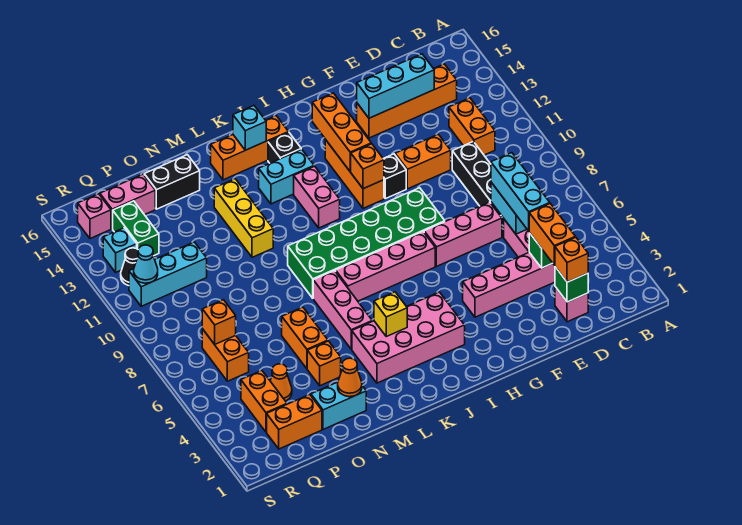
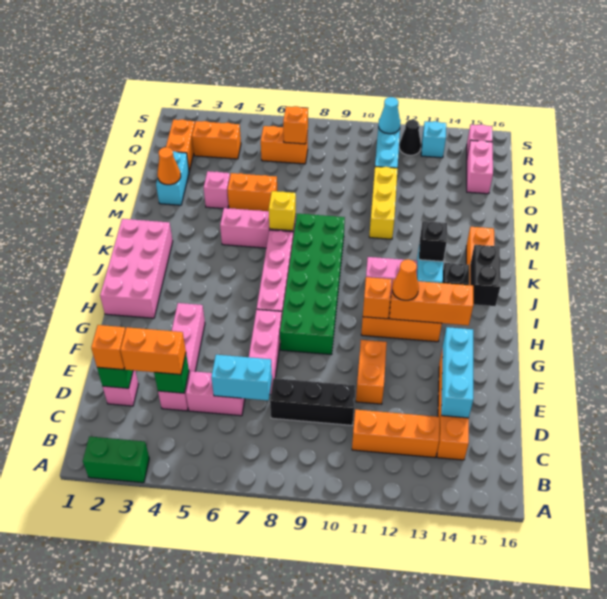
orange brick C11:C12 level 1 -> orange brick C11:C13 level 1
cyan brick D5:D7 level 3 -> none
black brick G11 level 1 -> black brick K13 level 2
pink brick I3:L4 level 1 -> pink brick H1:K2 level 1
yellow brick K4 level 2 -> yellow brick L7 level 2
cyan brick K15 level 2 -> none
yellow brick M11:M13 level 1 -> yellow brick M11:O11 level 1
orange brick N4 level 1 -> pink brick N4 level 1
black brick N15:O15 level 1 -> black brick I15:J15 level 2
orange cone P4 level 1 -> orange cone H12 level 3
green brick Q13:Q14 level 1 -> green brick A2:A3 level 1

